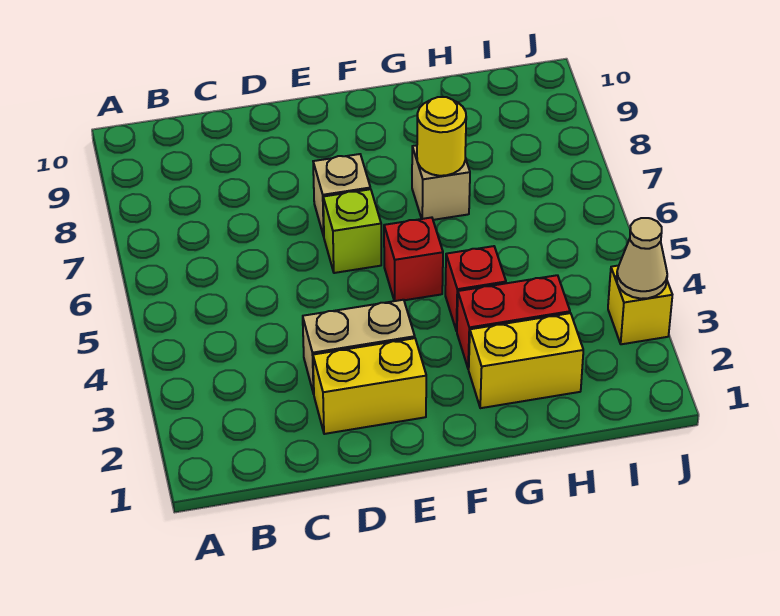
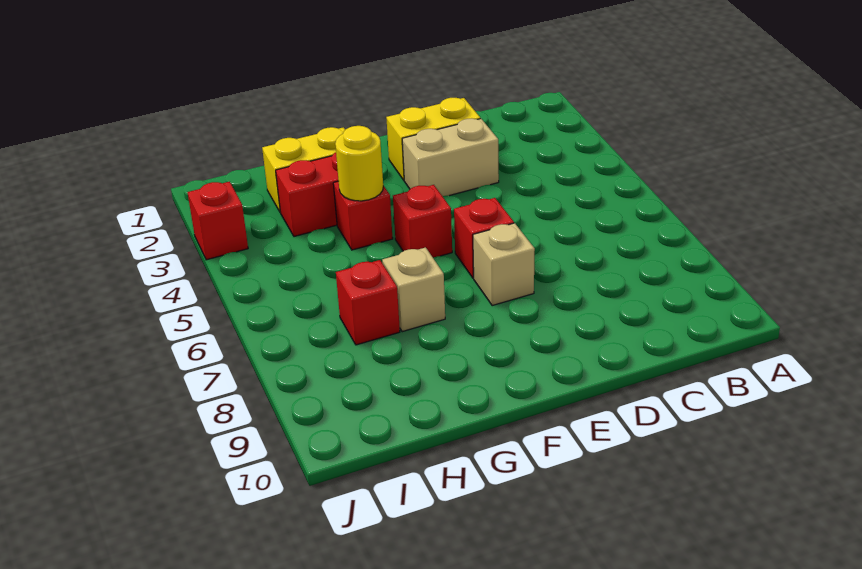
lime brick E6 level 1 -> red brick E6 level 1
yellow round brick G7 level 2 -> yellow round brick G4 level 2
none -> red brick H7 level 1
yellow brick J3 level 1 -> red brick J3 level 1
tan cone J3 level 2 -> none

